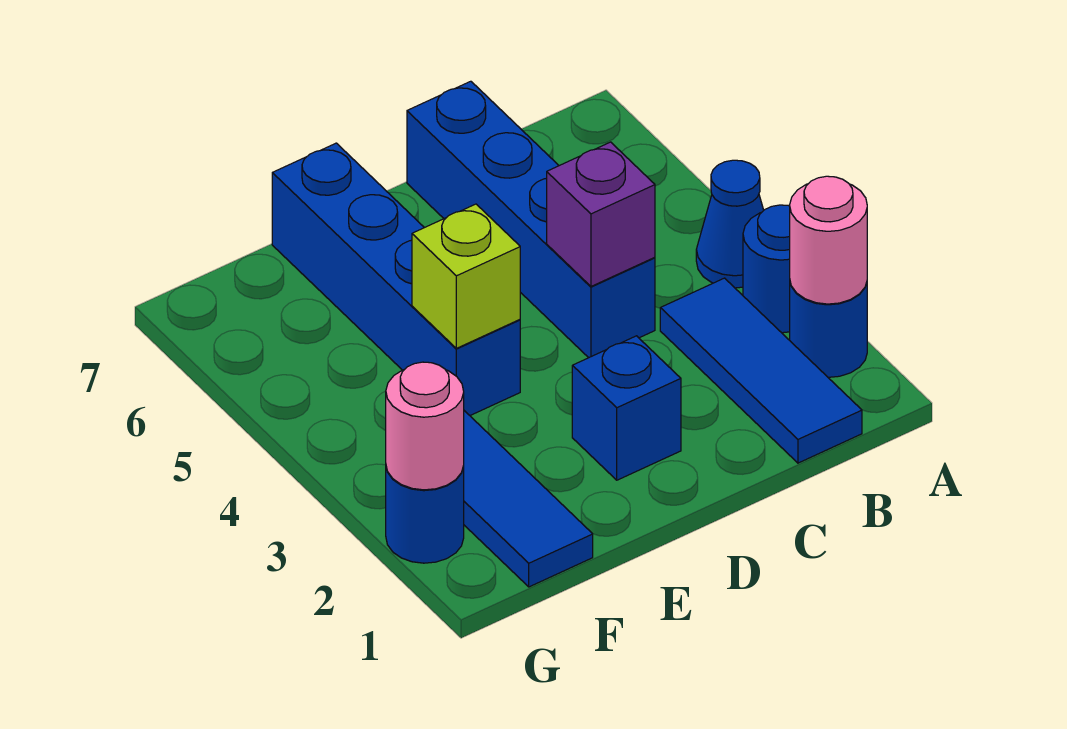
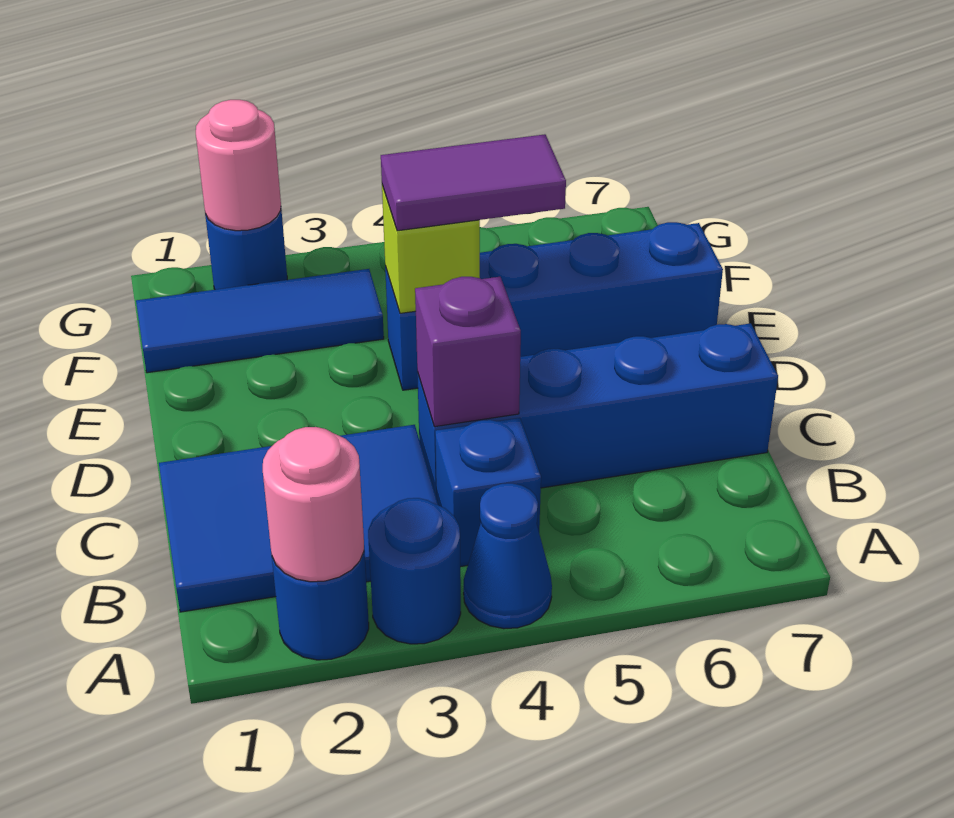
blue tile B1:B3 level 1 -> blue tile B1:C3 level 1
blue brick D2 level 1 -> blue brick B4 level 1
none -> purple tile E4:E5 level 3

